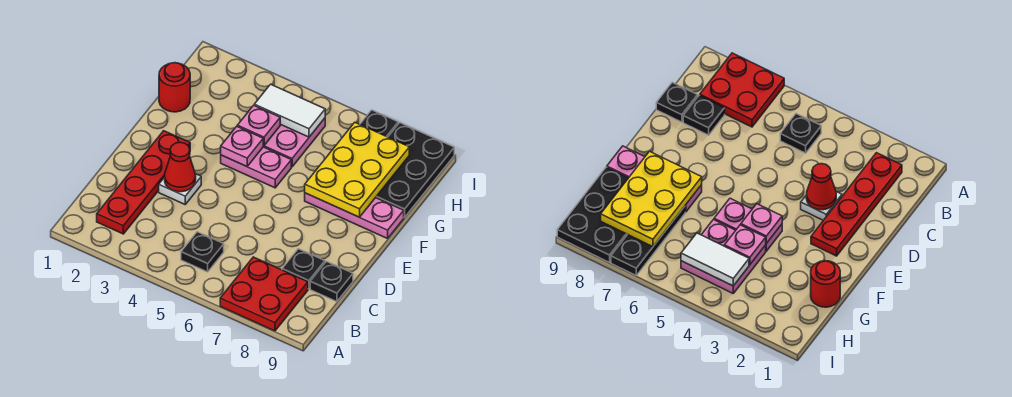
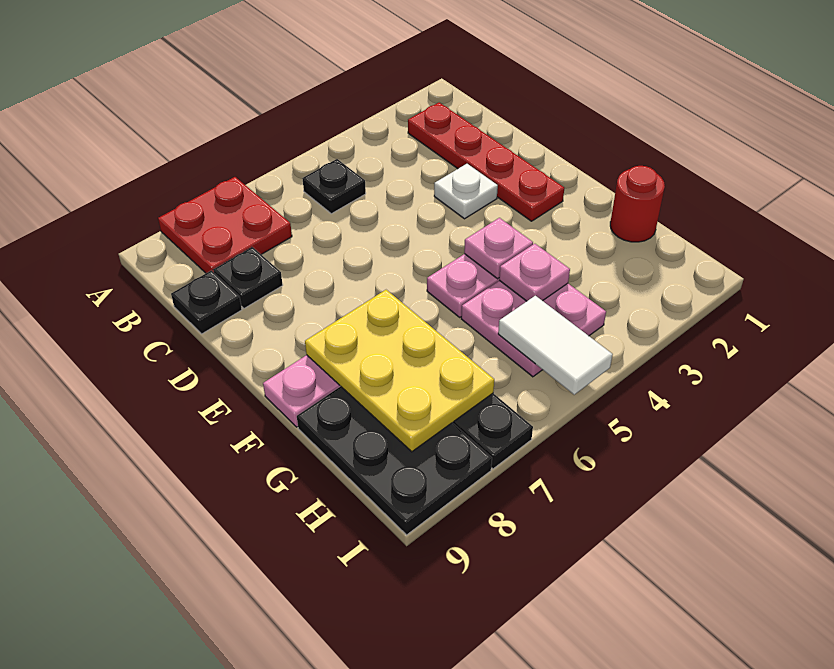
red cone D3 level 2 -> none
white tile H4:H5 level 2 -> white tile H5:I5 level 2

